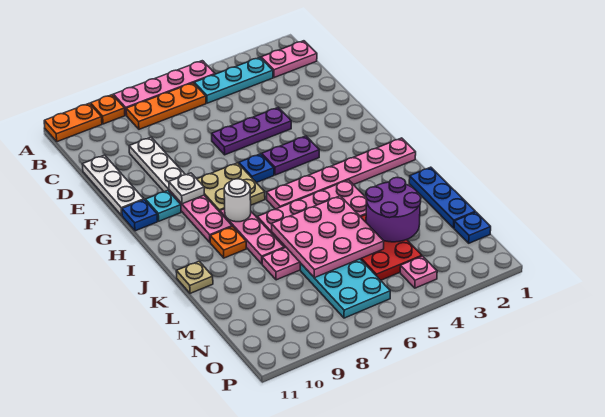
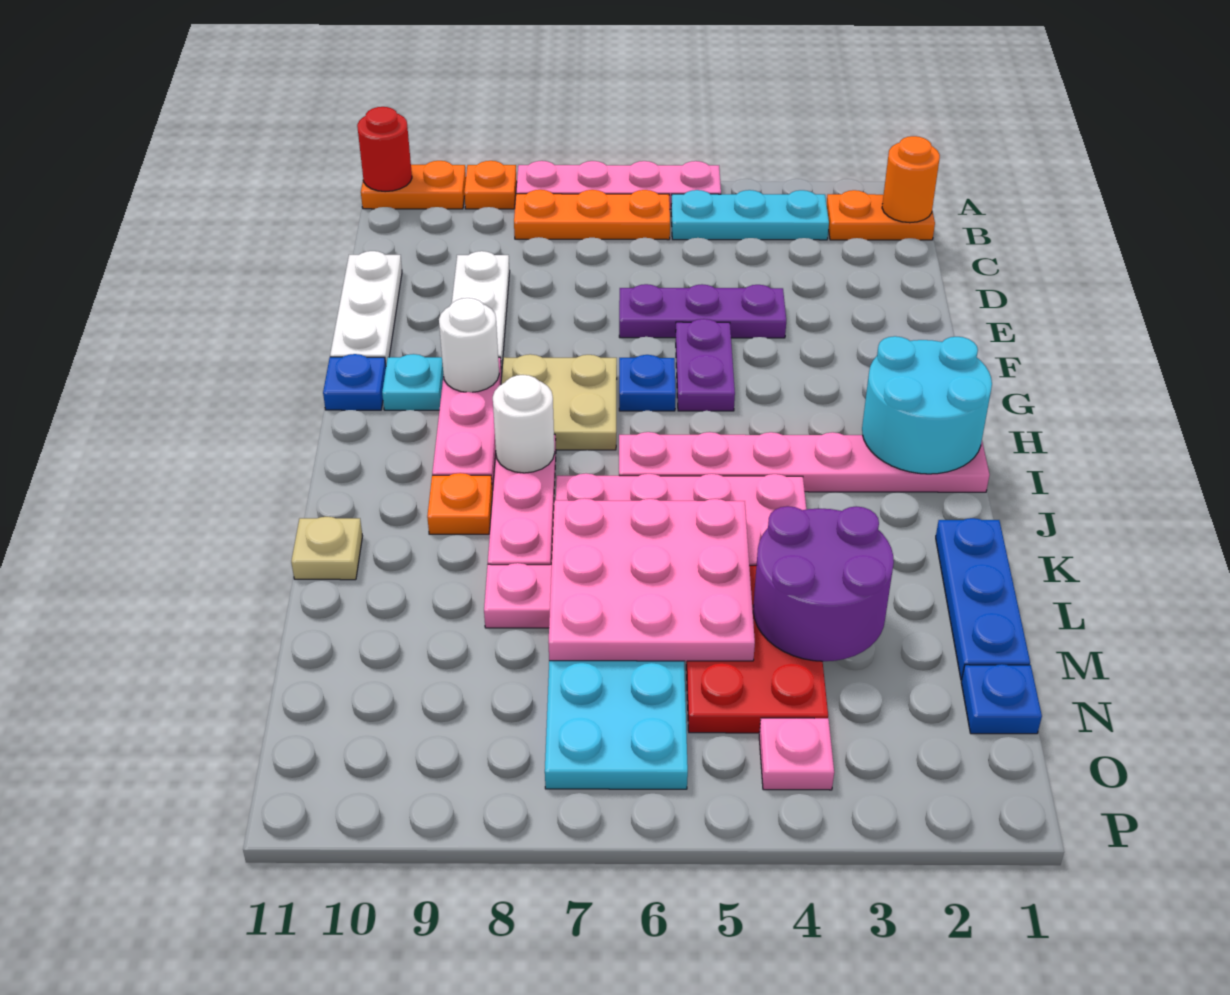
none -> red round brick A11 level 2
pink plate B1:B2 level 1 -> orange plate B1:B2 level 1
none -> orange round brick B1 level 2
purple plate G4:G5 level 1 -> purple plate F5:G5 level 1
white plate G9 level 2 -> white round brick G9 level 2
none -> cyan round brick H1:I2 level 2

